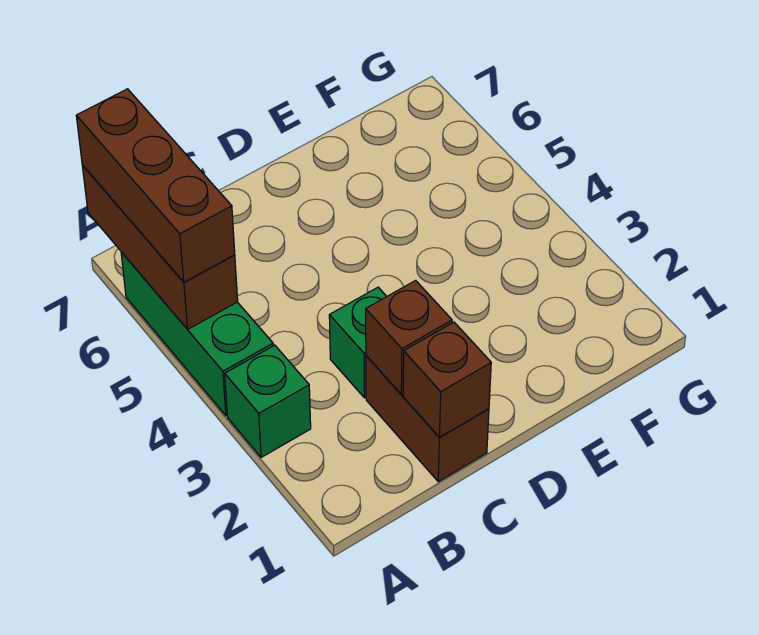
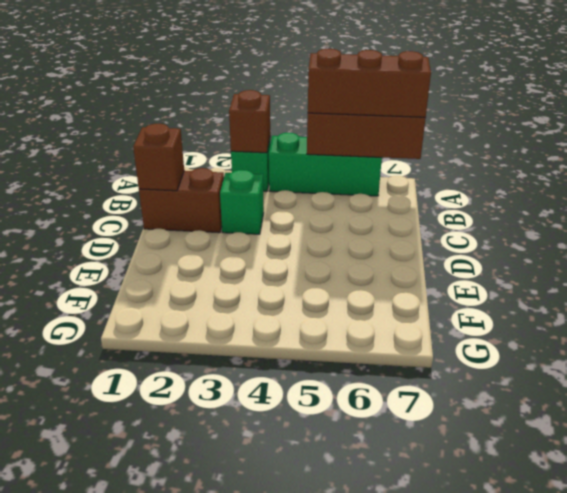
brown brick C2 level 2 -> brown brick A3 level 2

